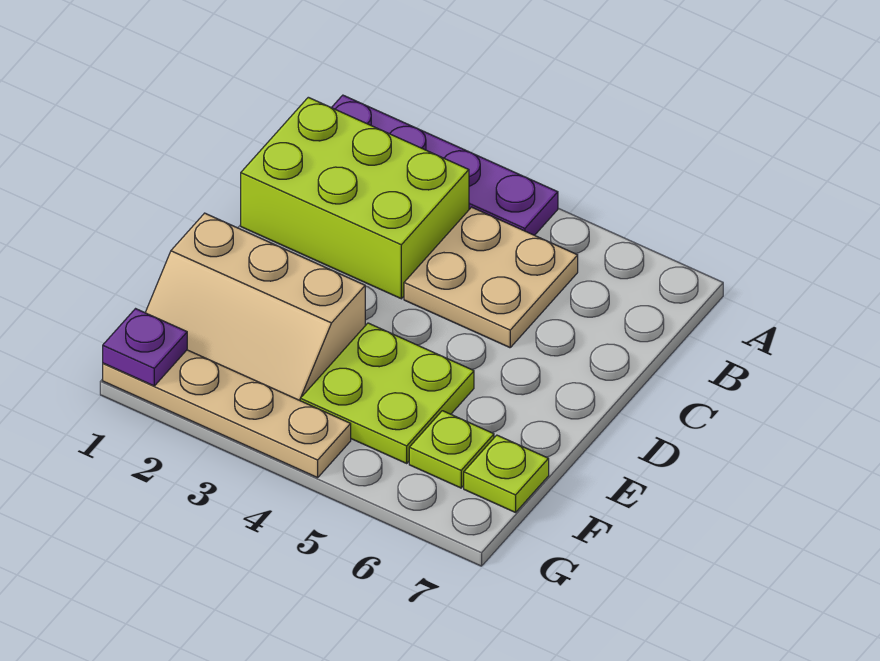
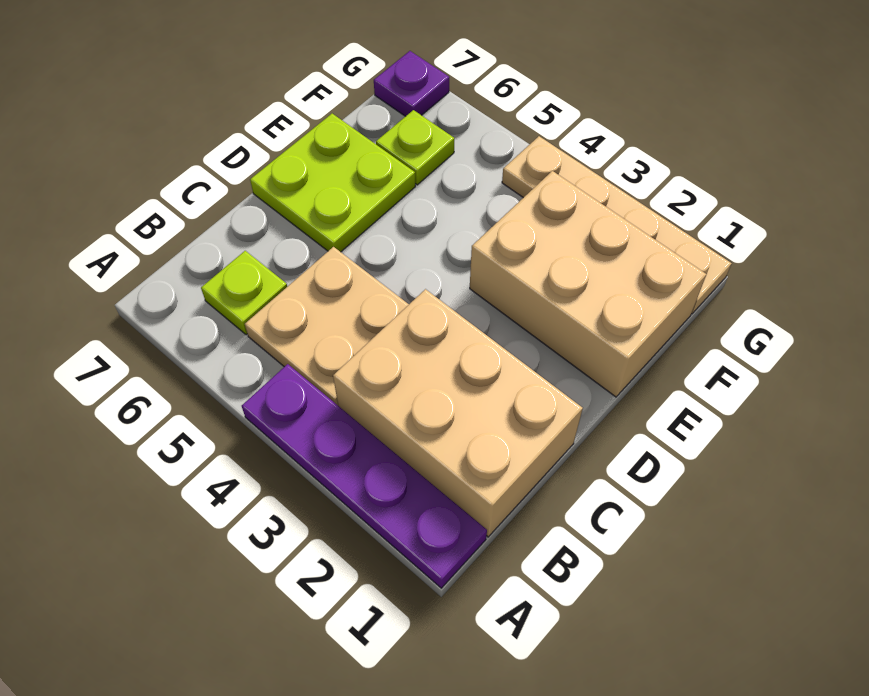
lime brick B1:C3 level 1 -> tan brick B1:C3 level 1
tan slope E1:F3 level 1 top E -> tan brick E1:F3 level 1
lime plate E4:F5 level 1 -> lime plate D6:E7 level 1
lime plate F7 level 1 -> lime plate B6 level 1
purple plate G1 level 2 -> purple plate G7 level 1

